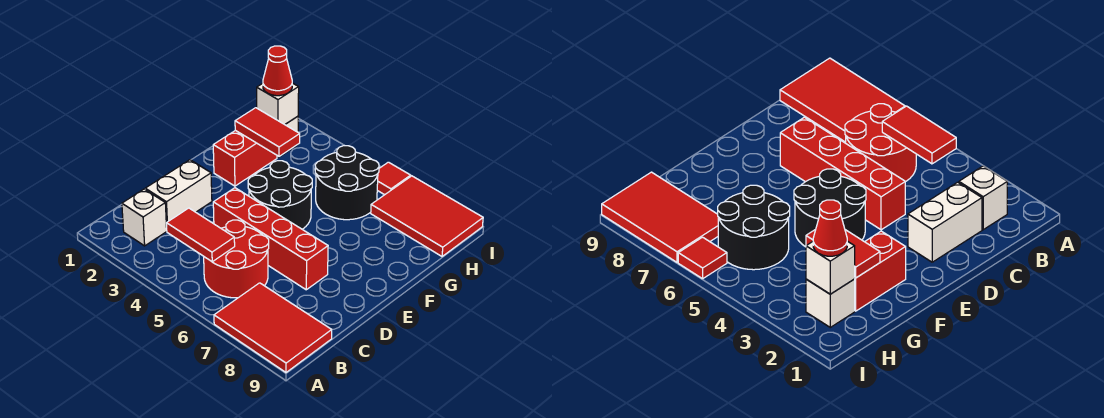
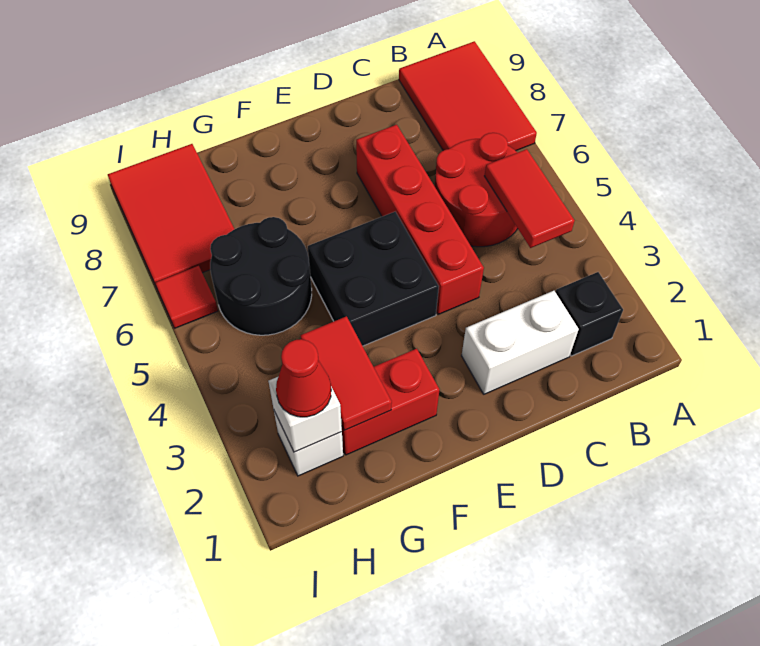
white brick B2 level 1 -> black brick B2 level 1
black round brick E4:F5 level 1 -> black brick E4:F5 level 1

